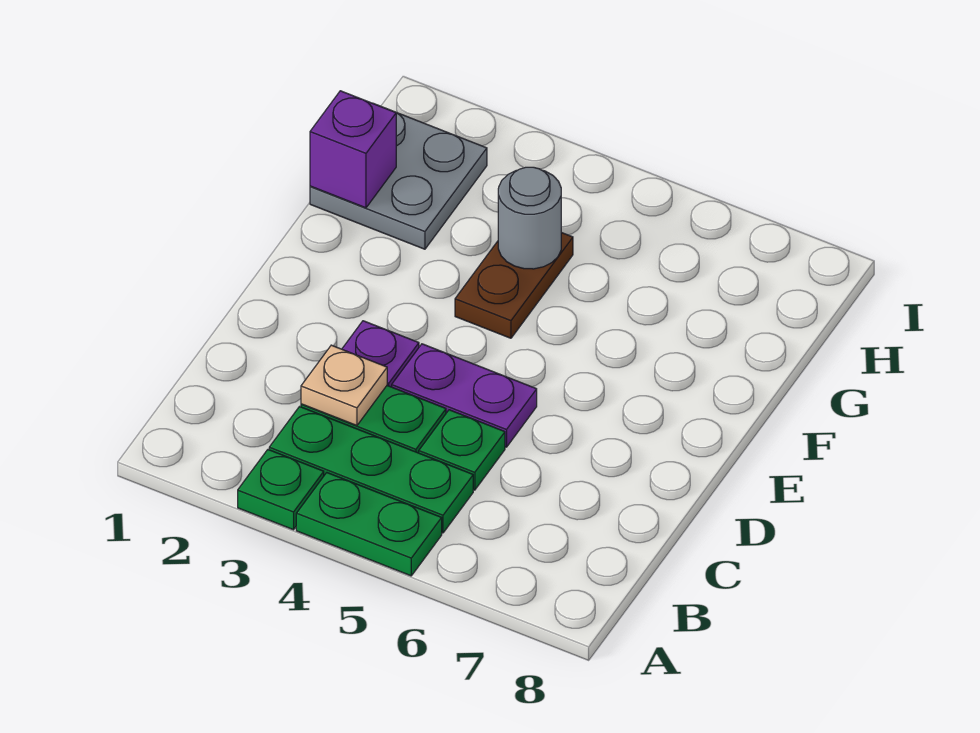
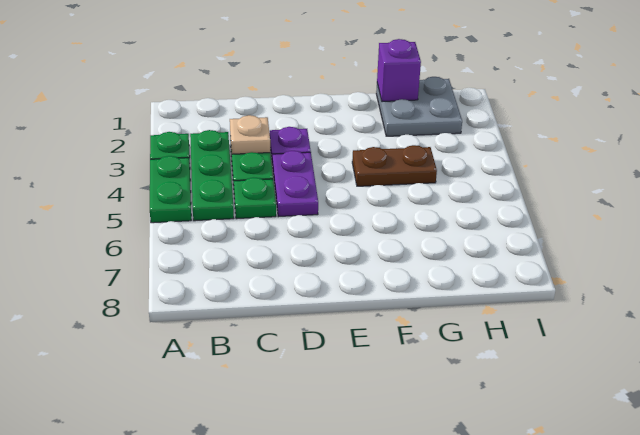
grey round brick G4 level 2 -> none

